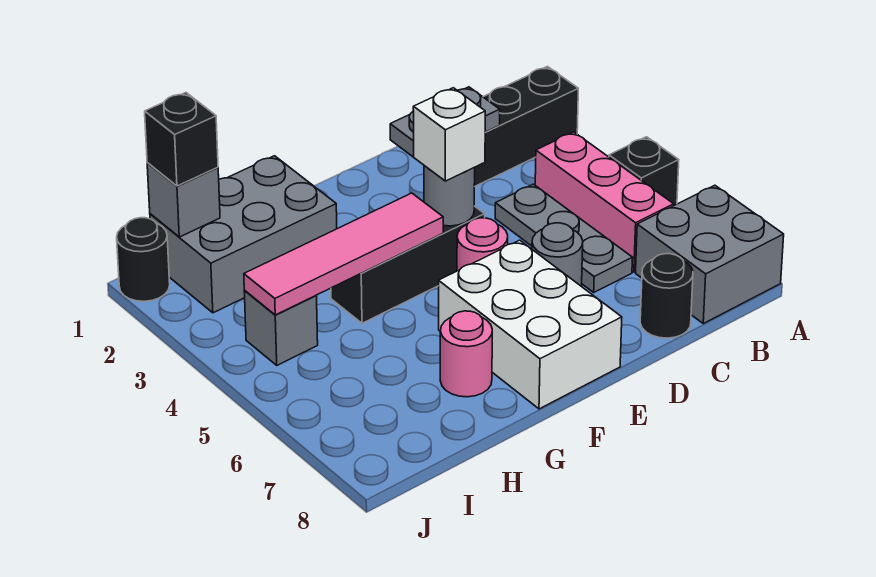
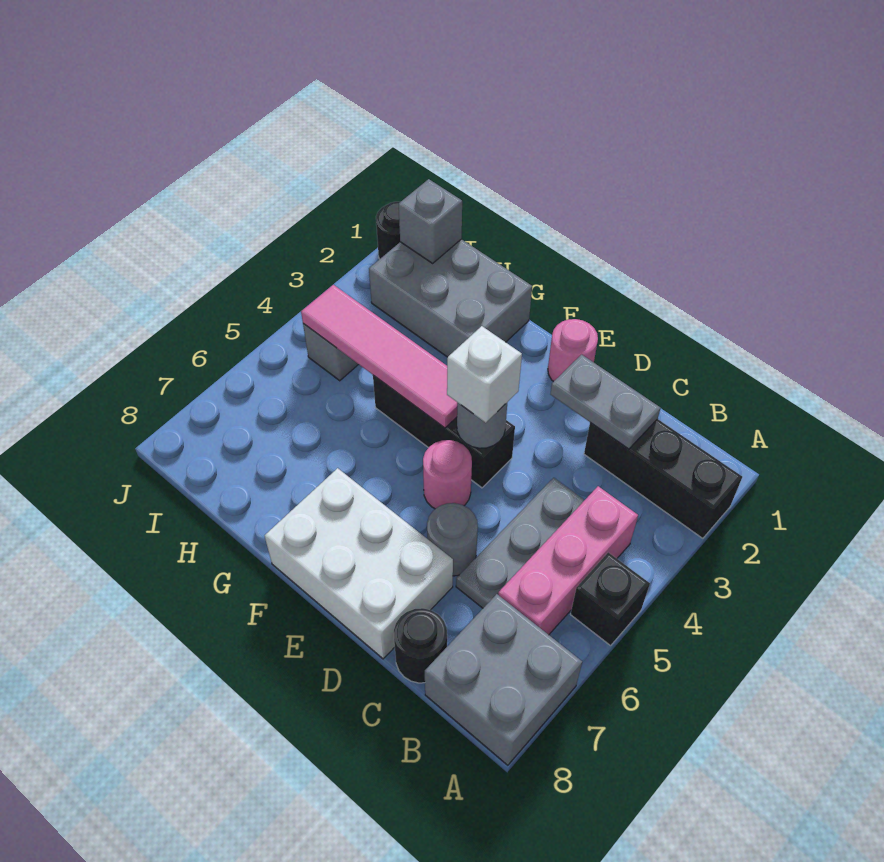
white brick E6:F8 level 1 -> white brick D7:F8 level 1
pink round brick G7 level 1 -> pink round brick E1 level 1
black brick I1 level 3 -> none

